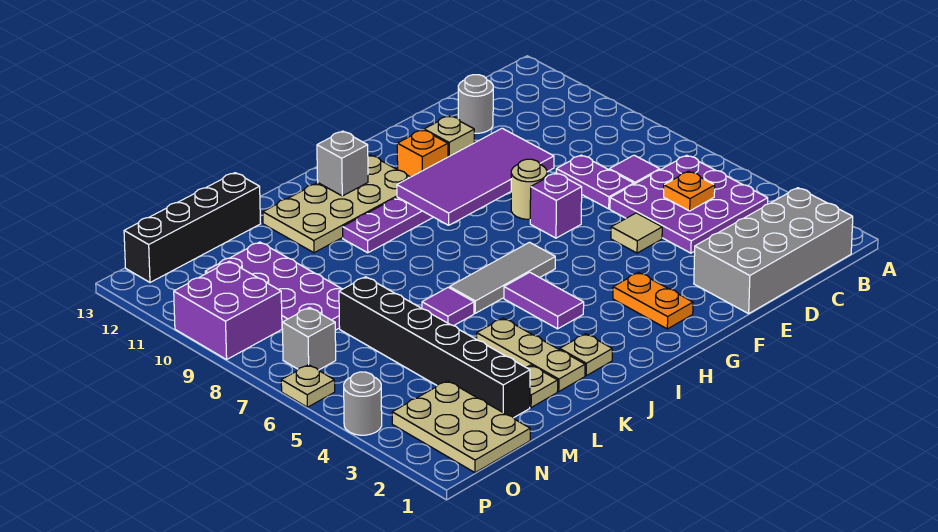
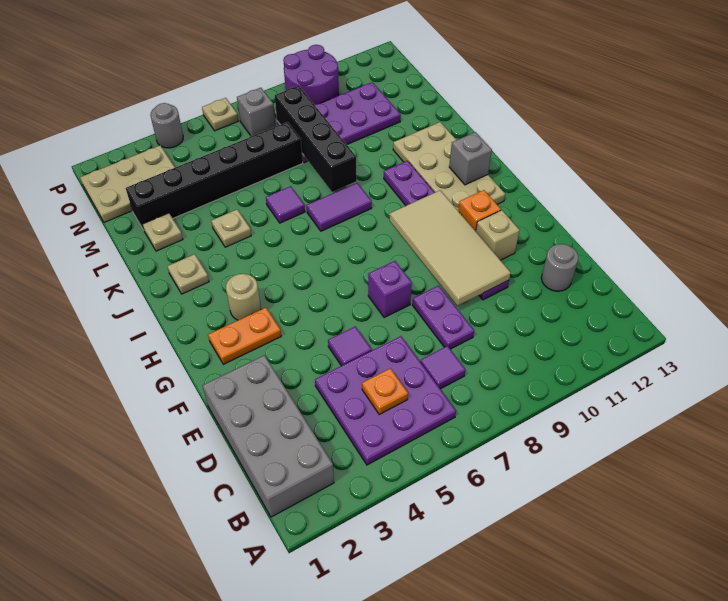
purple plate D7:D8 level 1 -> purple plate D8:E8 level 1
tan tile E5 level 1 -> purple tile E5 level 1
purple tile E9:H10 level 2 -> tan tile E9:H10 level 2
tan round brick F8 level 1 -> tan round brick H3 level 1
grey tile H6:J6 level 1 -> none
purple tile I4:I5 level 1 -> purple tile J7:J8 level 1
tan plate K2:K4 level 1 -> tan plate K4 level 1
black brick L13:O13 level 1 -> black brick K8:N8 level 2
purple brick O9:P10 level 1 -> purple round brick O9:P10 level 1

